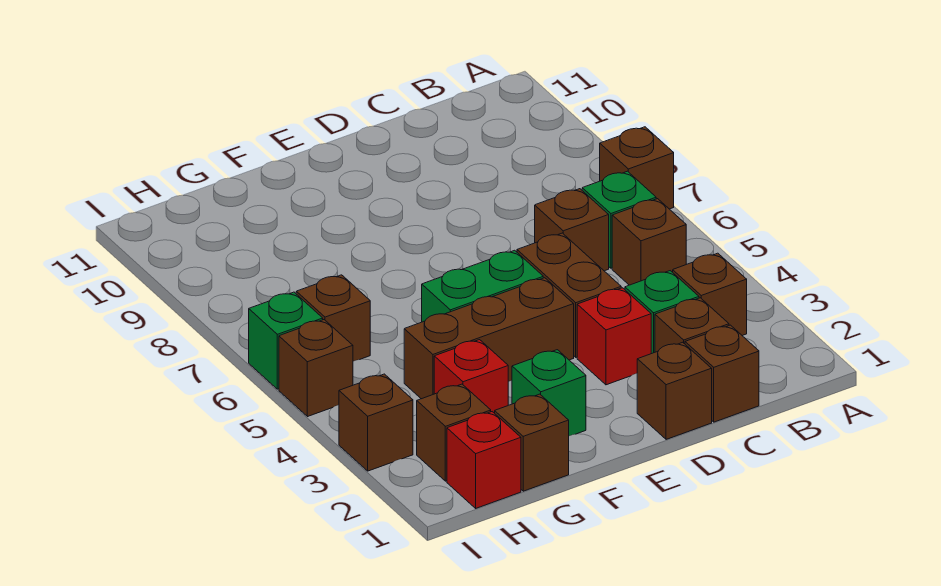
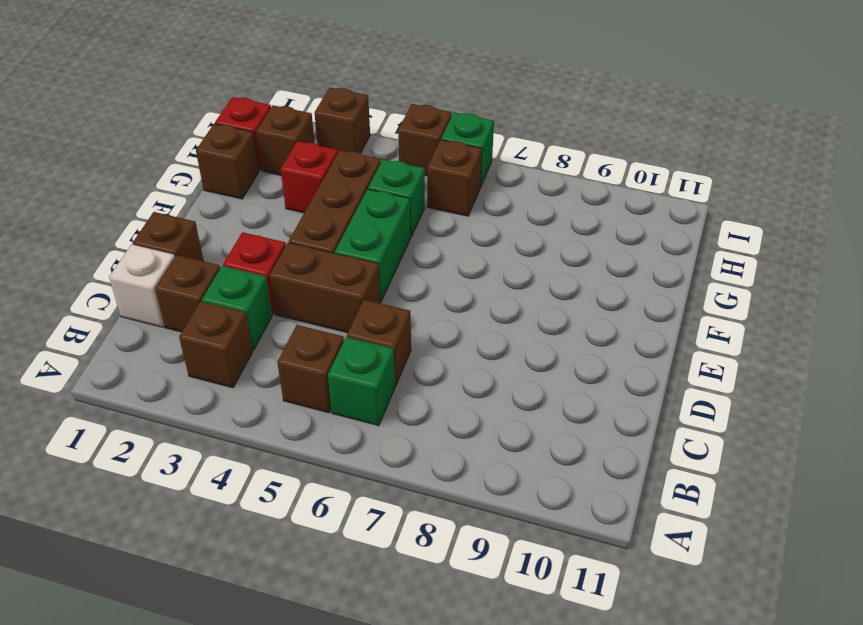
brown brick A7 level 1 -> none
brown brick C1 level 1 -> white brick C1 level 1
green brick F2 level 1 -> green brick G5 level 1

